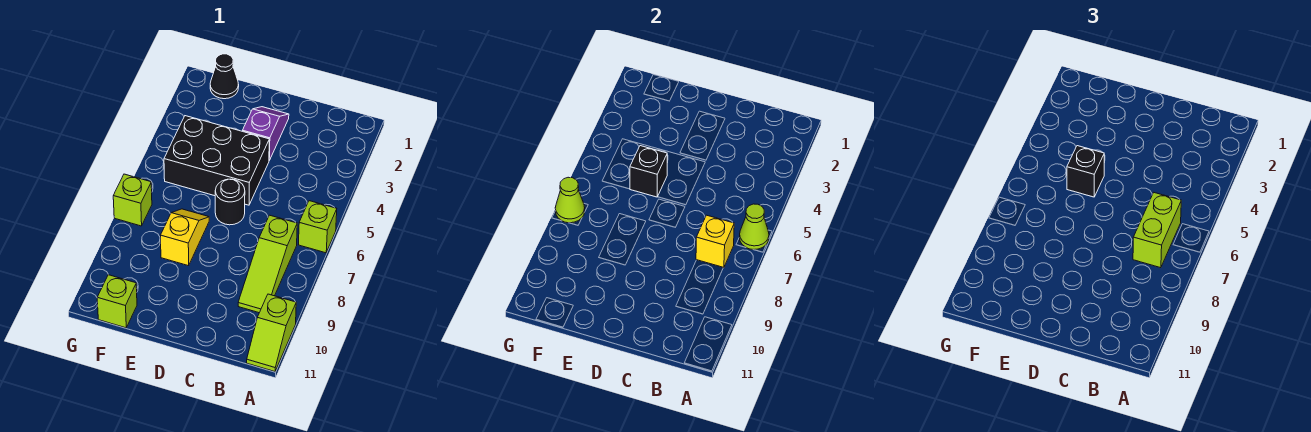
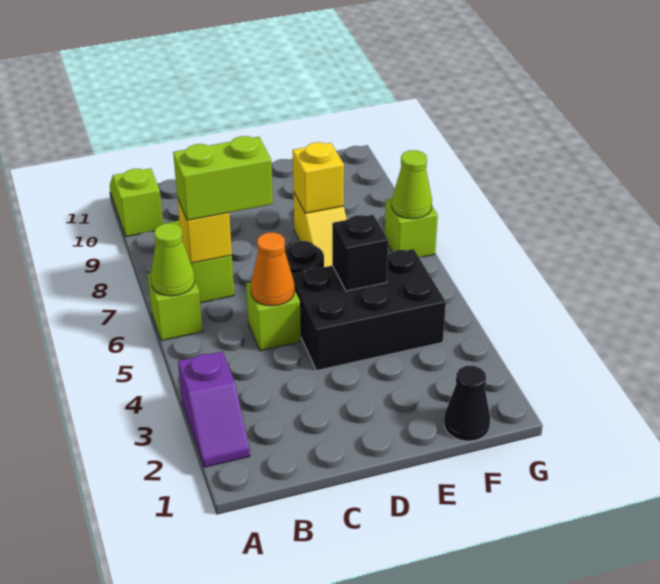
lime brick B6:B7 level 3 -> lime brick B7:C7 level 3
none -> orange cone C5 level 2
purple slope D2:D3 level 1 top 3 -> purple slope A2:A3 level 1 top 3
black brick E5 level 3 -> none
none -> yellow brick E8 level 2
lime brick F11 level 1 -> lime brick C5 level 1

